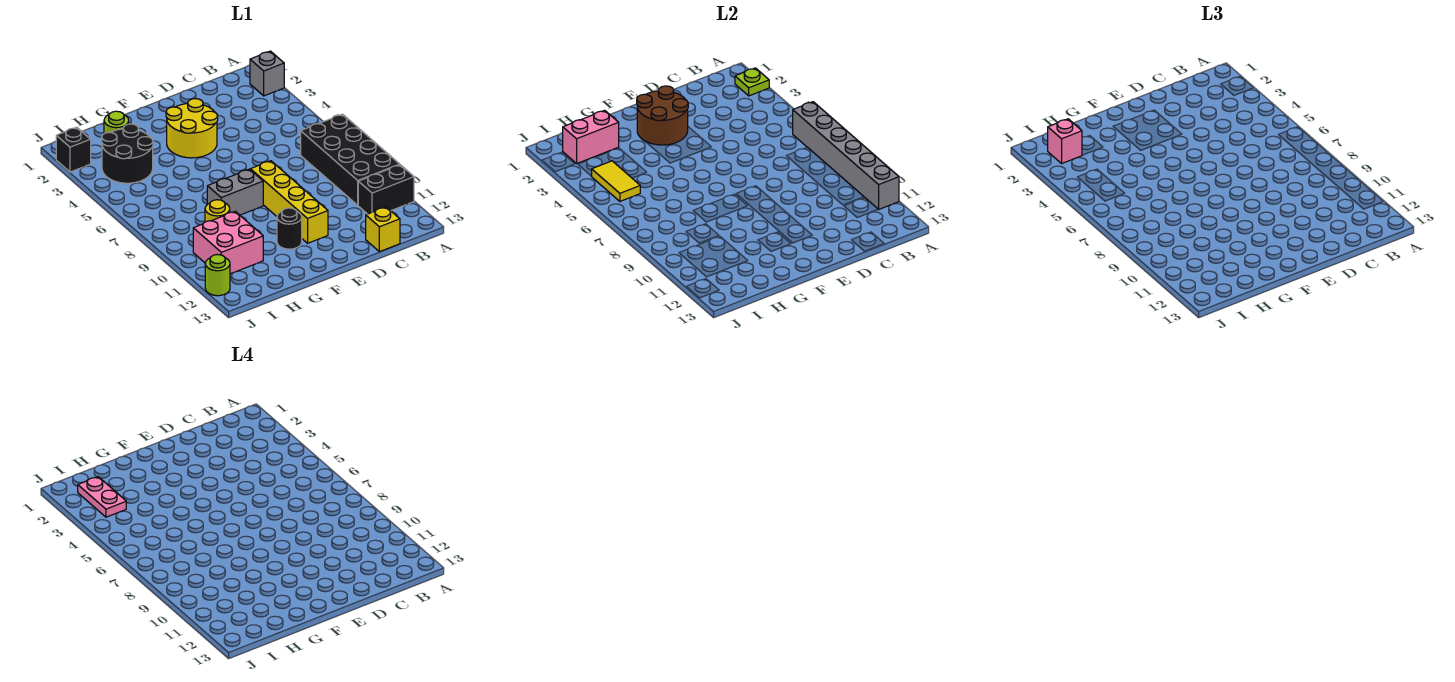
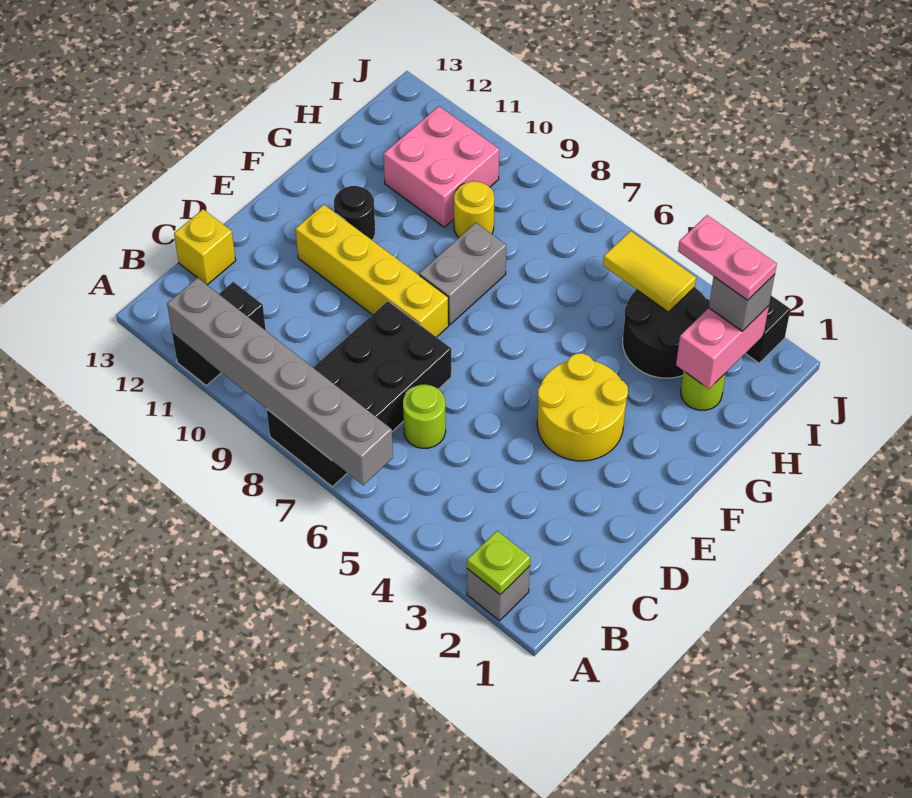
black brick A7:B10 level 1 -> black brick A7:D8 level 1
brown round brick E2:F3 level 2 -> none
pink brick I2 level 3 -> grey brick I2 level 3
lime round brick J12 level 1 -> lime round brick C6 level 1

